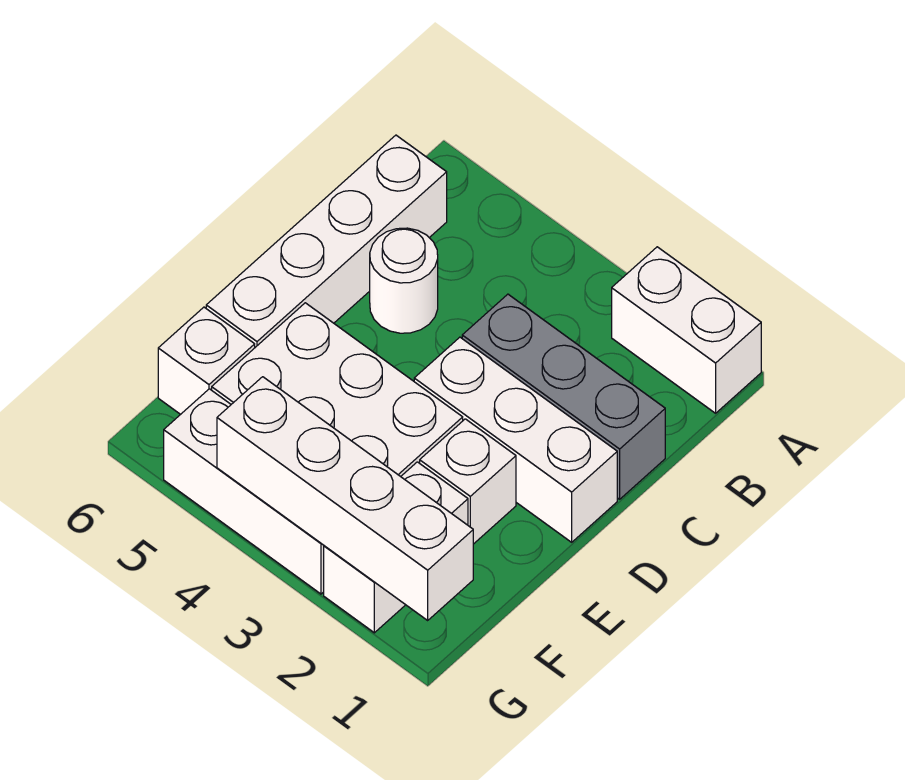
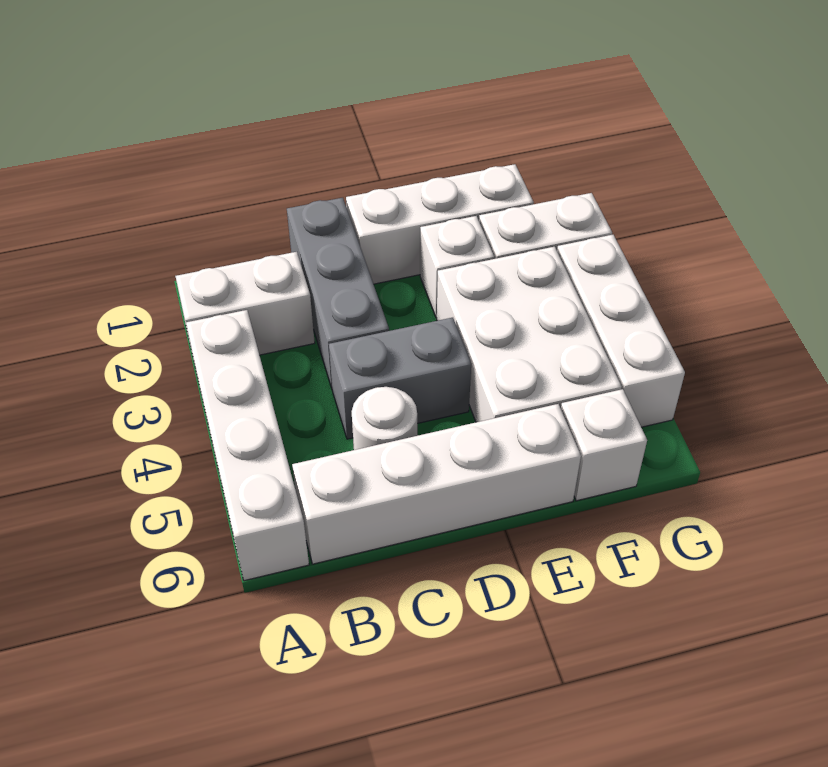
white brick A1:A2 level 1 -> white brick A2:B2 level 1
none -> grey brick C4:D4 level 1
white brick D1:D3 level 1 -> white brick D1:F1 level 1
white brick G1:G4 level 2 -> white brick A3:A6 level 1

